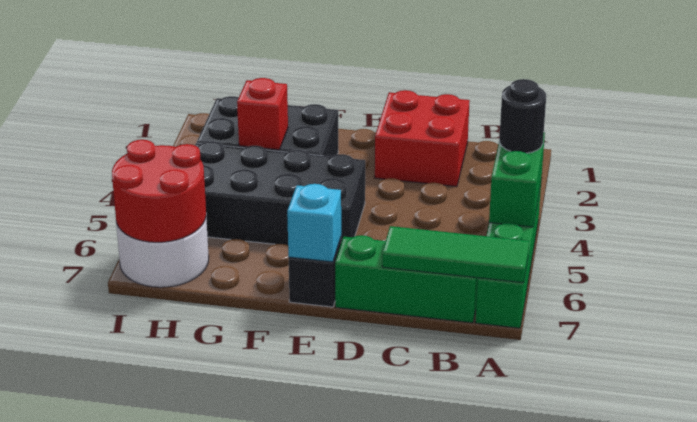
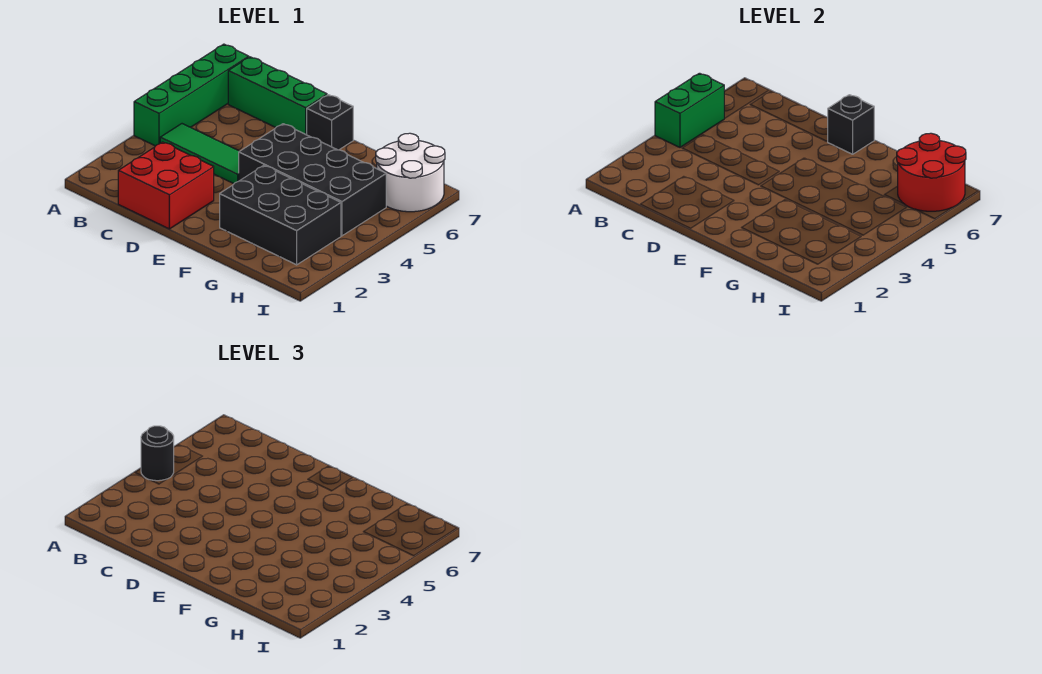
green tile A7:C7 level 2 -> green tile B4:D4 level 1
cyan brick E7 level 2 -> black brick E7 level 2
red brick G3 level 2 -> none

